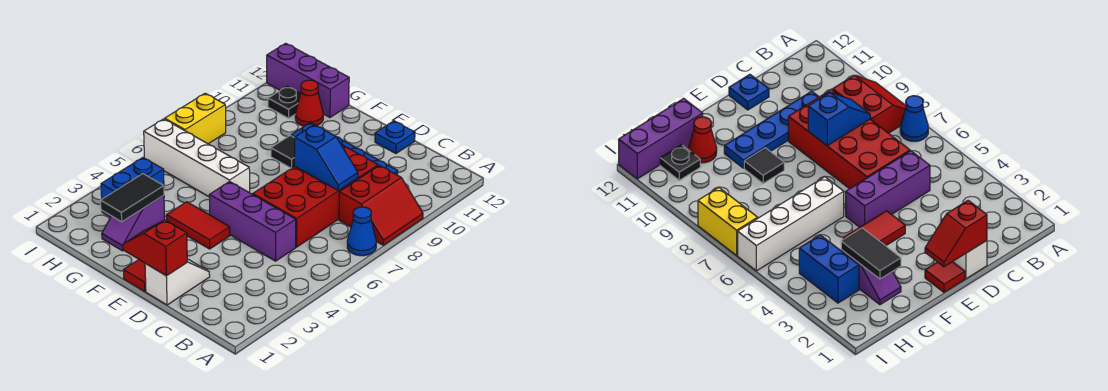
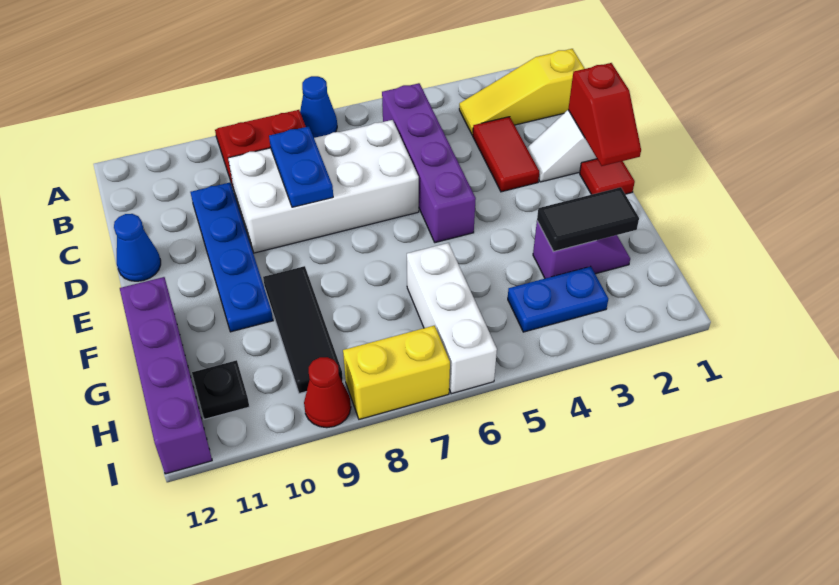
none -> yellow slope B1:B3 level 1 top 1
purple brick C5:E5 level 1 -> purple brick B5:E5 level 1
red brick C6:D9 level 1 -> white brick C6:D9 level 1
blue slope C8:D8 level 2 top D -> blue plate C8:D8 level 2
blue plate D12 level 1 -> blue cone D12 level 1
red tile E4:F4 level 1 -> red tile C3:D3 level 1
white brick F6:I6 level 1 -> white brick G6:I6 level 1
black tile F9 level 1 -> black tile F9:H9 level 1
red cone G11 level 1 -> red cone I9 level 1
purple brick G12:I12 level 1 -> purple brick F12:I12 level 1
blue brick H3:H4 level 1 -> blue plate H3:H4 level 1

